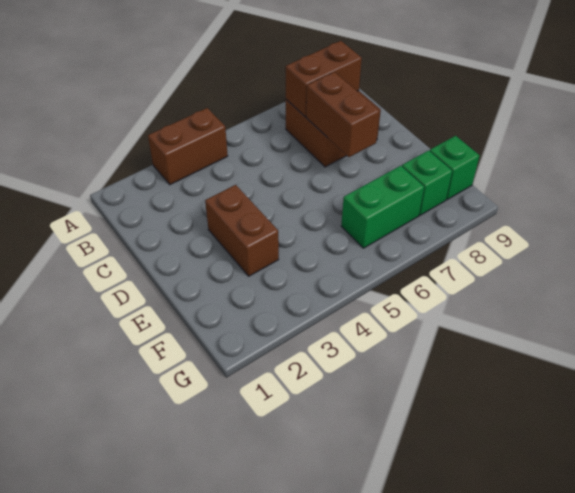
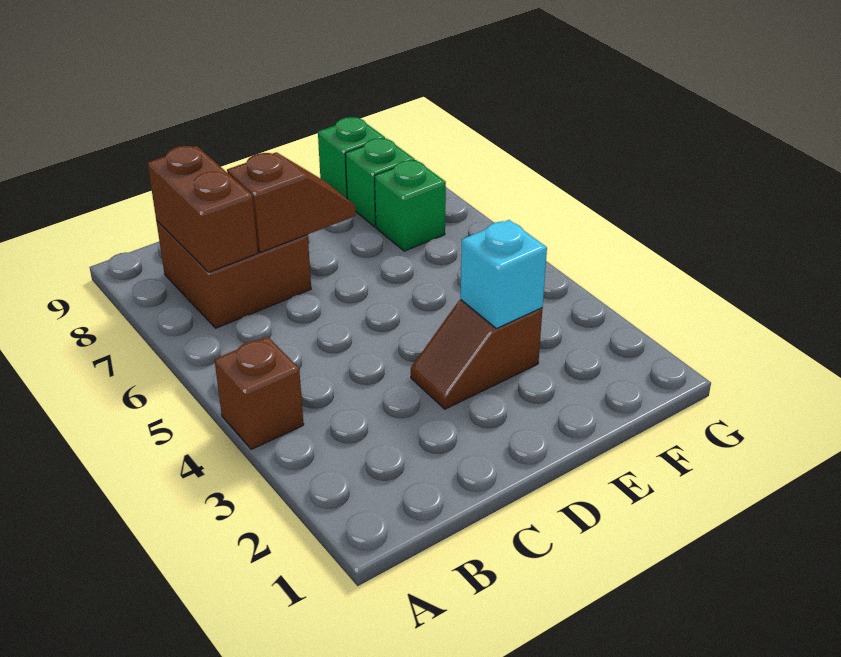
brown brick A3:A4 level 1 -> brown brick A4 level 1
brown brick C7:D7 level 2 -> brown slope C7:D7 level 2 top C
brown brick D3:E3 level 1 -> brown slope D3:E3 level 1 top E
none -> cyan brick E3 level 2
green brick F6:F7 level 1 -> green brick F7 level 1

